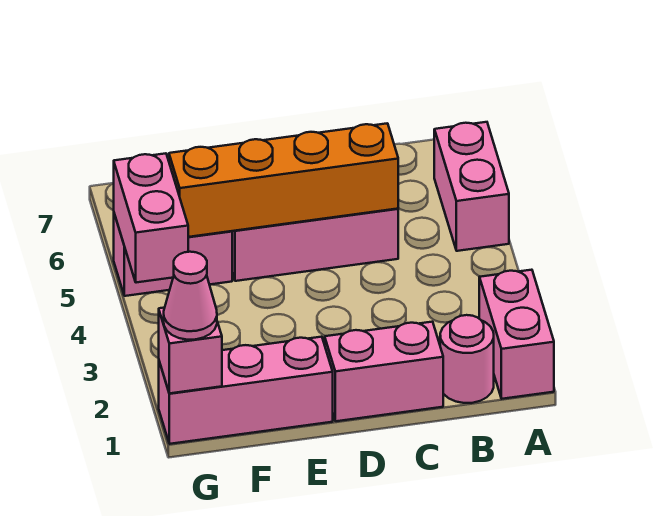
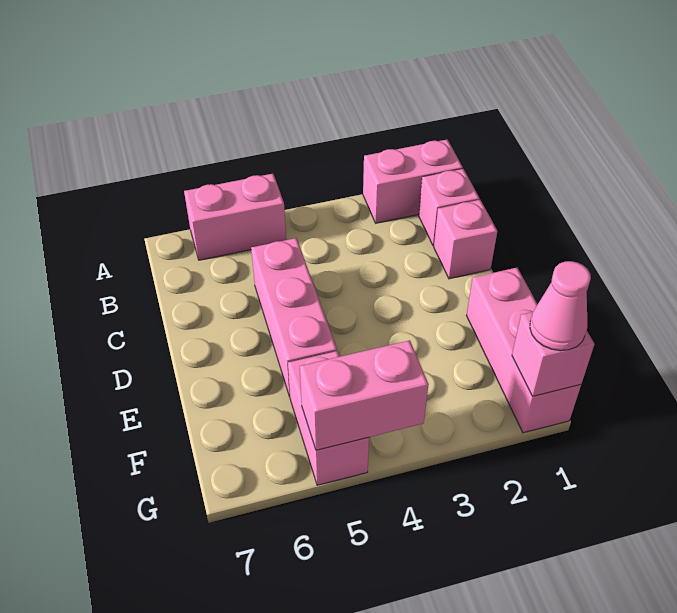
pink round brick B1 level 1 -> pink brick B1 level 1
pink brick C1:D1 level 1 -> pink brick C1 level 1
orange brick C5:F5 level 2 -> none

